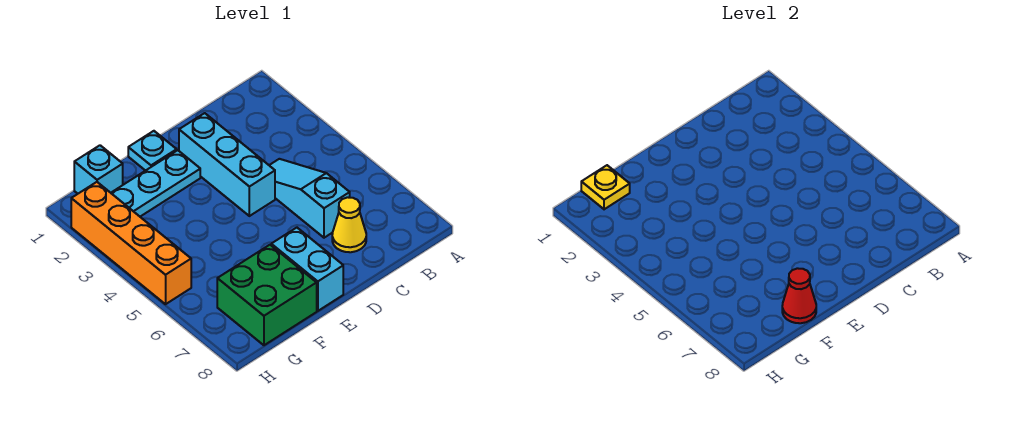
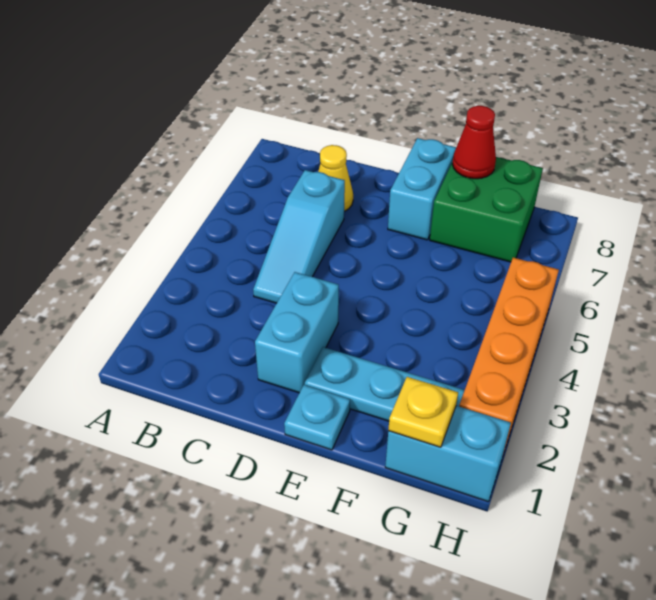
cyan brick D2:D4 level 1 -> cyan brick D2:D3 level 1
cyan brick G1 level 1 -> cyan brick G1:H1 level 1

